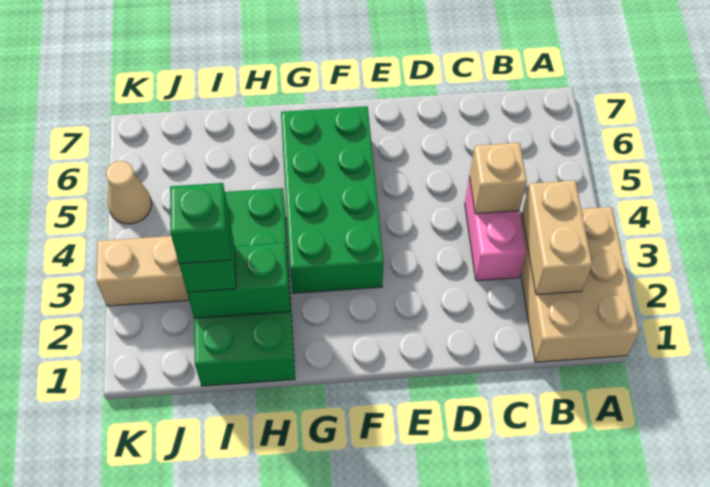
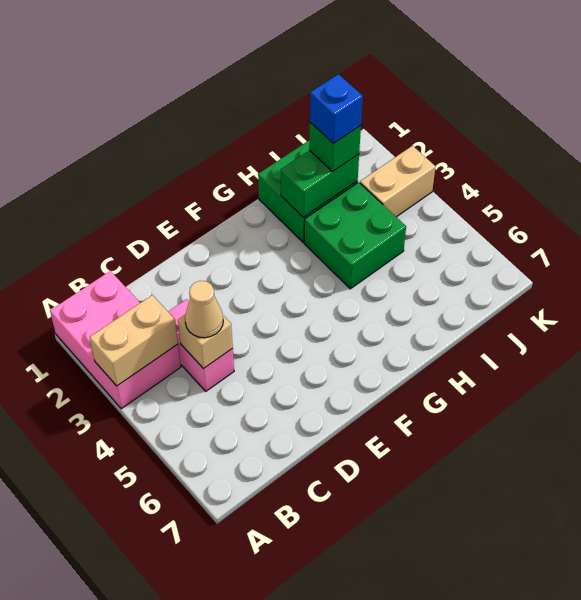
tan brick A1:B3 level 1 -> pink brick A1:B3 level 1
tan brick B2:B3 level 2 -> tan brick A3:B3 level 2
green brick F3:G6 level 1 -> none
green brick I2 level 4 -> blue brick I2 level 4
tan cone K5 level 1 -> tan cone C4 level 3

